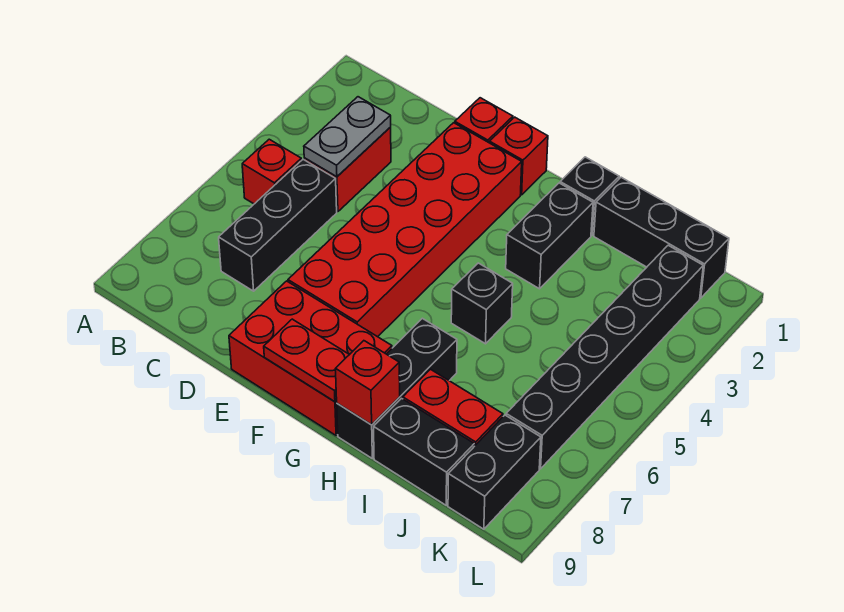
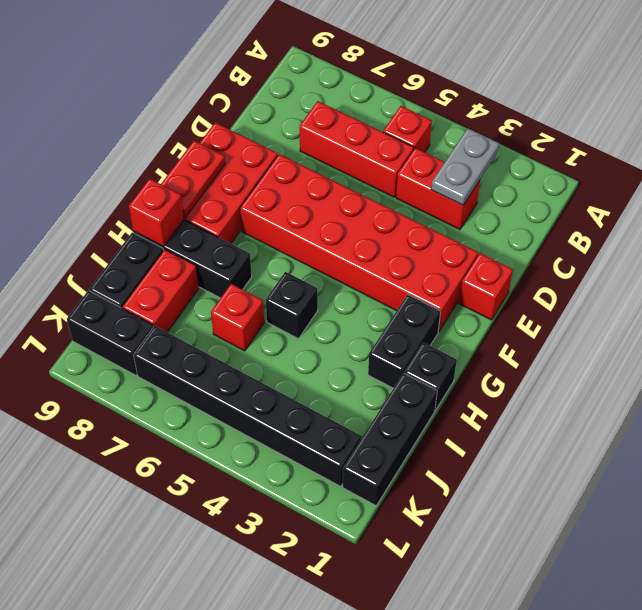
grey plate C3:C4 level 2 -> grey plate B3:C3 level 2
black brick C5:C7 level 1 -> red brick C5:C7 level 1
red brick F1 level 1 -> red brick I6 level 1
black brick H2:H3 level 1 -> black brick G2:H2 level 1

